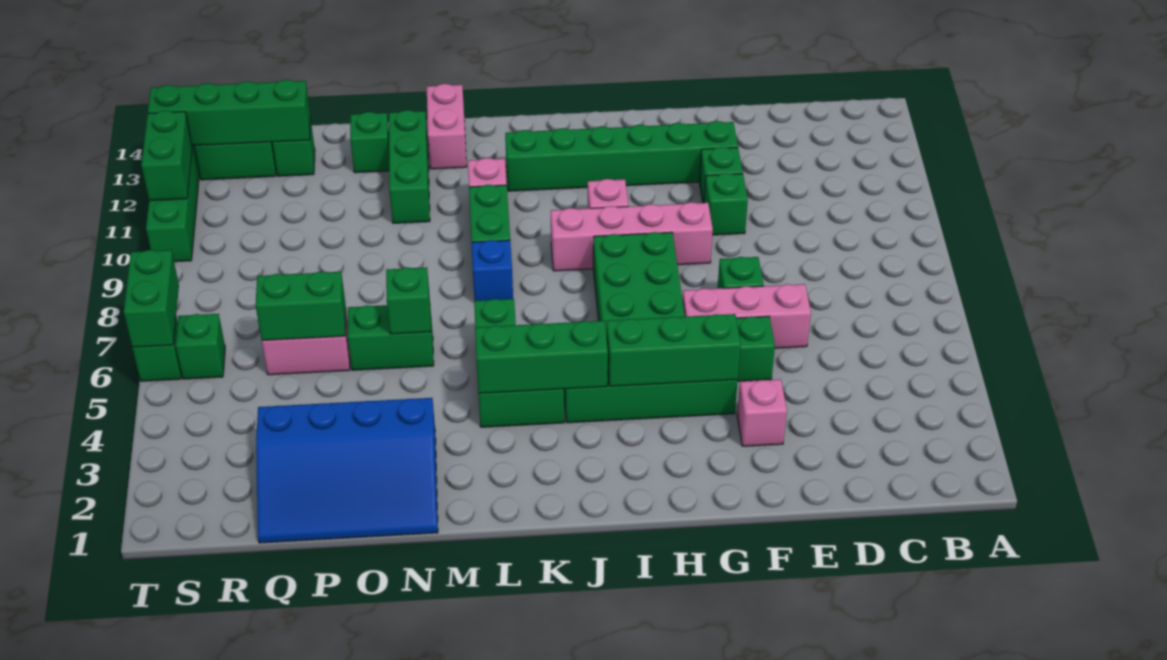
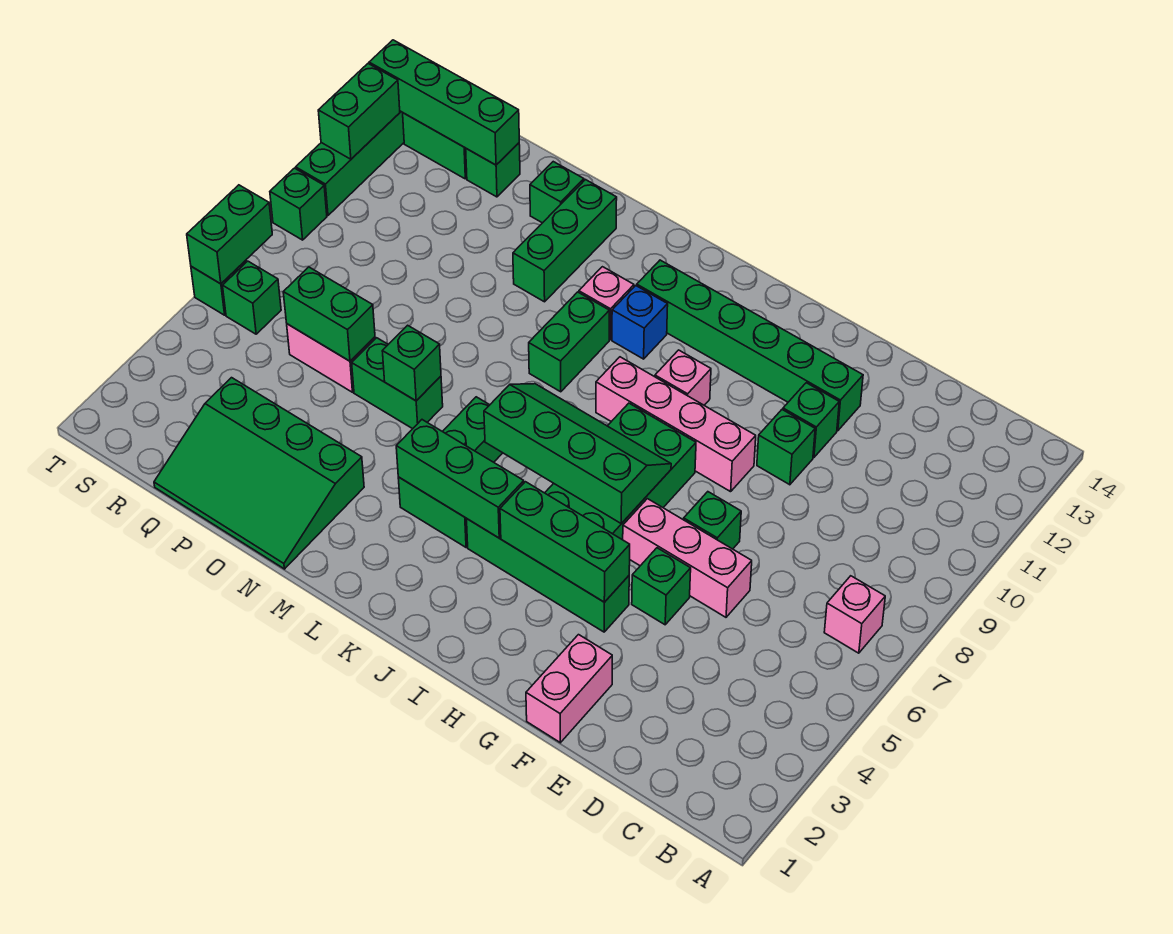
pink brick F3 level 1 -> pink brick B7 level 1
none -> green slope H6:K7 level 2 top 6
blue brick L8 level 1 -> blue brick K11 level 1
pink brick M13:M14 level 1 -> pink brick F1:F2 level 1
blue slope N1:Q3 level 1 top 3 -> green slope N1:Q3 level 1 top 3
none -> green brick T9 level 1

